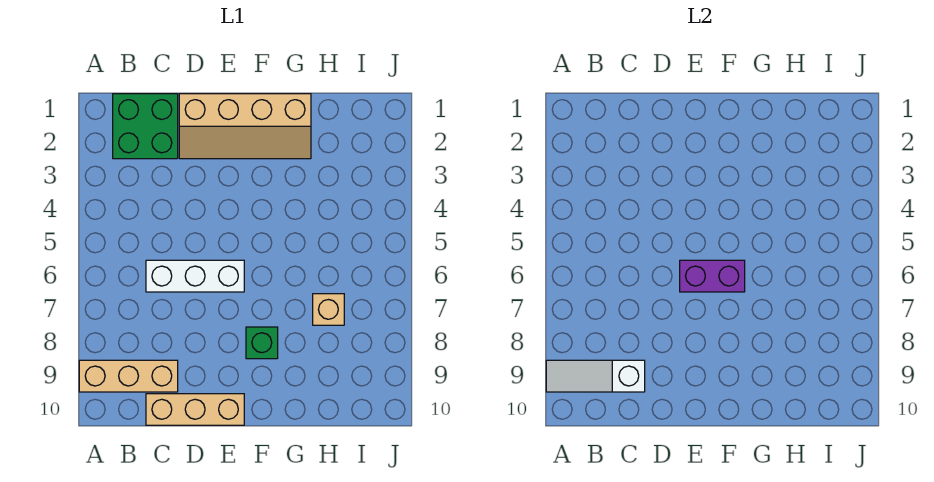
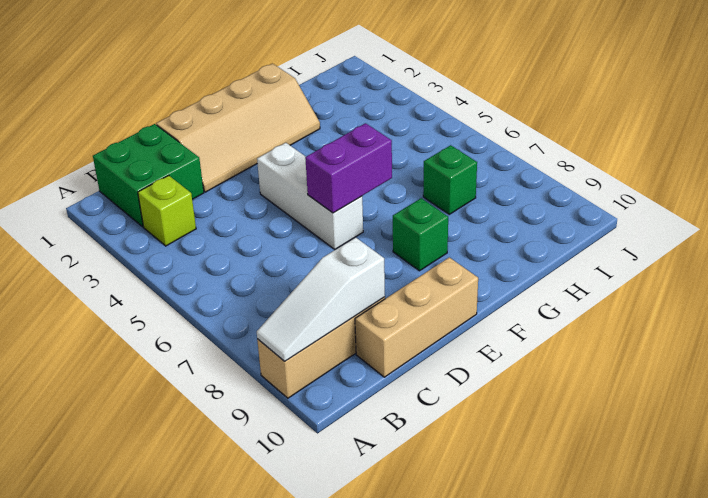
none -> lime brick B3 level 1
white brick C6:E6 level 1 -> white brick E4:E6 level 1
tan brick H7 level 1 -> green brick H7 level 1

